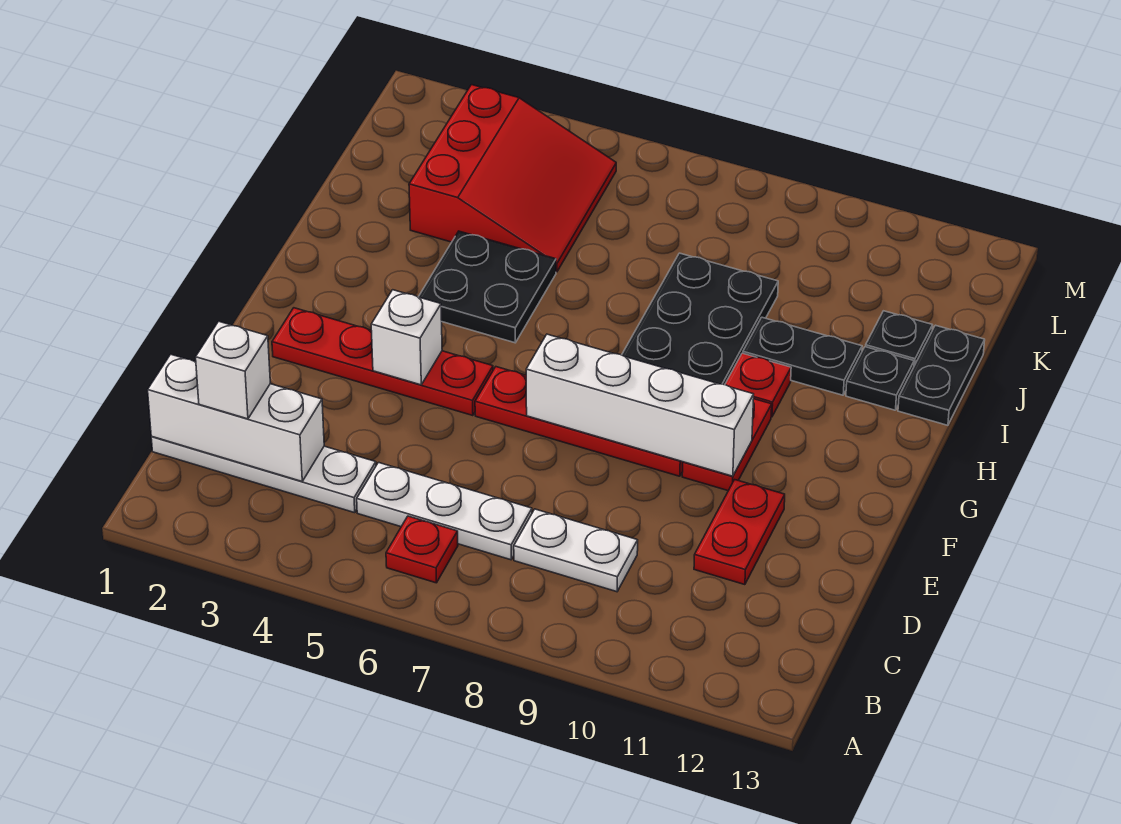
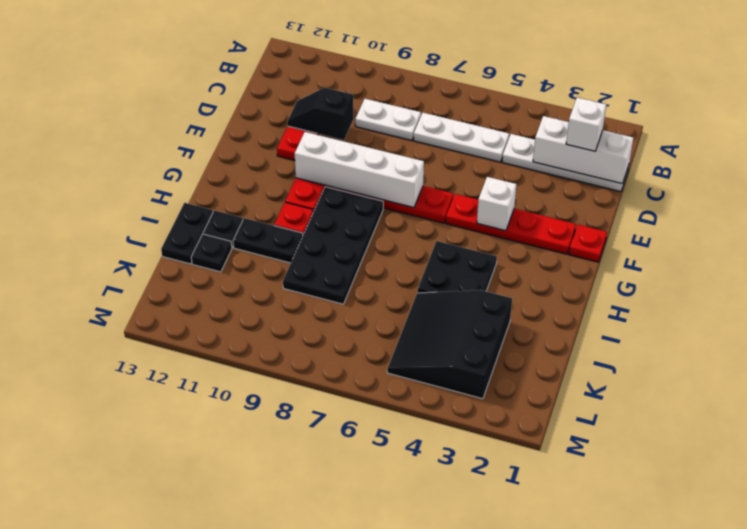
red plate B6 level 1 -> red plate F1 level 1
none -> black slope D10:D11 level 2 top 10
red slope J3:L5 level 1 top 3 -> black slope J3:L5 level 1 top 3

